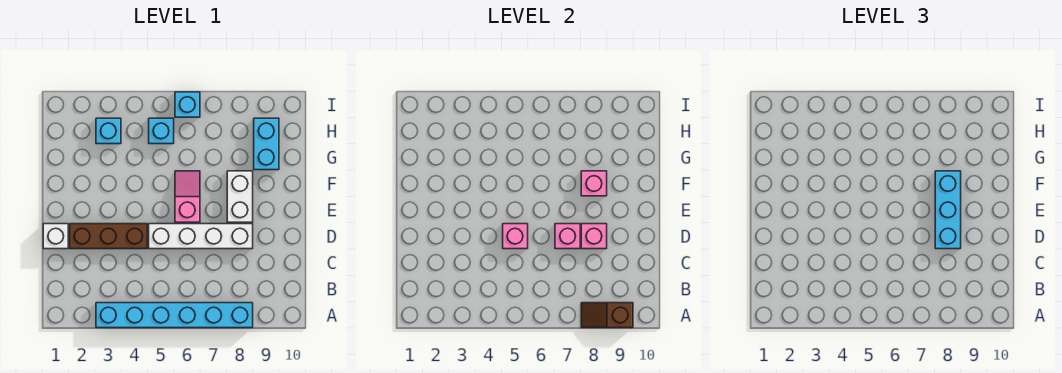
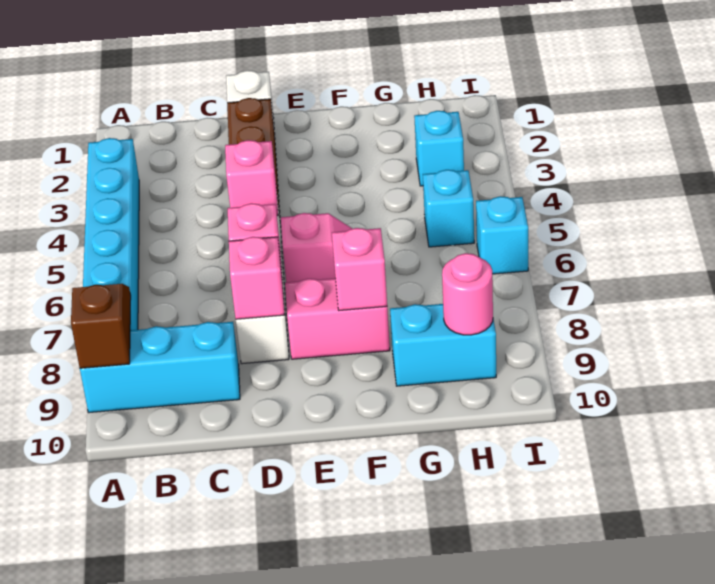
cyan brick D8:F8 level 3 -> cyan brick A9:C9 level 1
white brick E8:F8 level 1 -> pink brick E8:F8 level 1
none -> pink round brick H9 level 2

